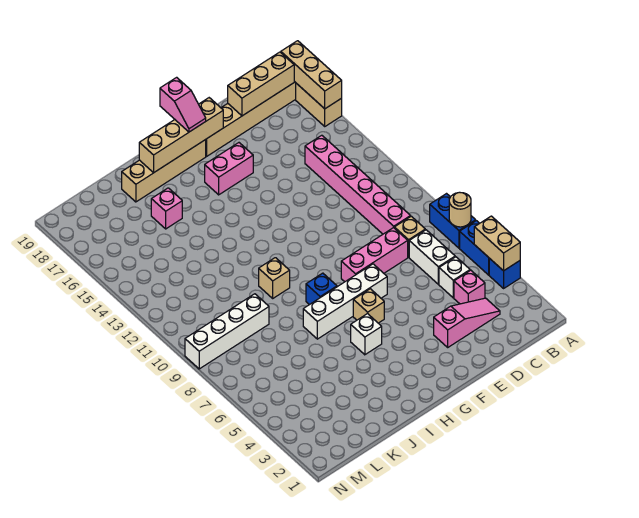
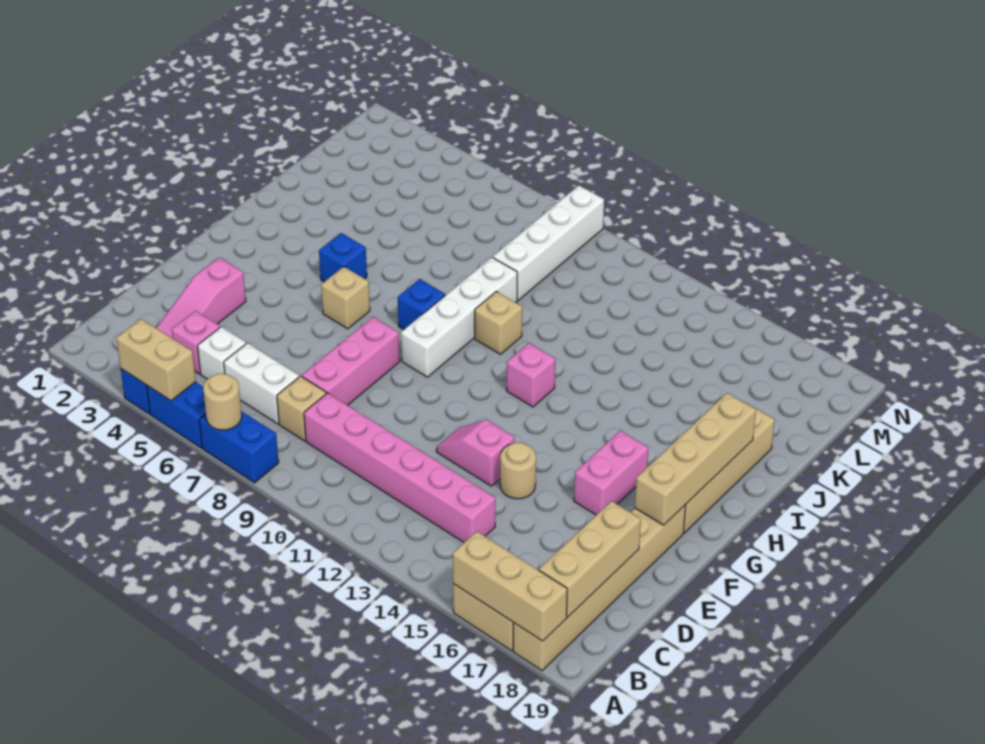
none -> tan round brick E14 level 1
white brick F7:I7 level 1 -> white brick G9:J9 level 1
pink slope G18:G19 level 3 top 19 -> pink slope E12:E13 level 1 top 13
white brick H5 level 1 -> blue brick H5 level 1
pink brick J16 level 1 -> pink brick H12 level 1

